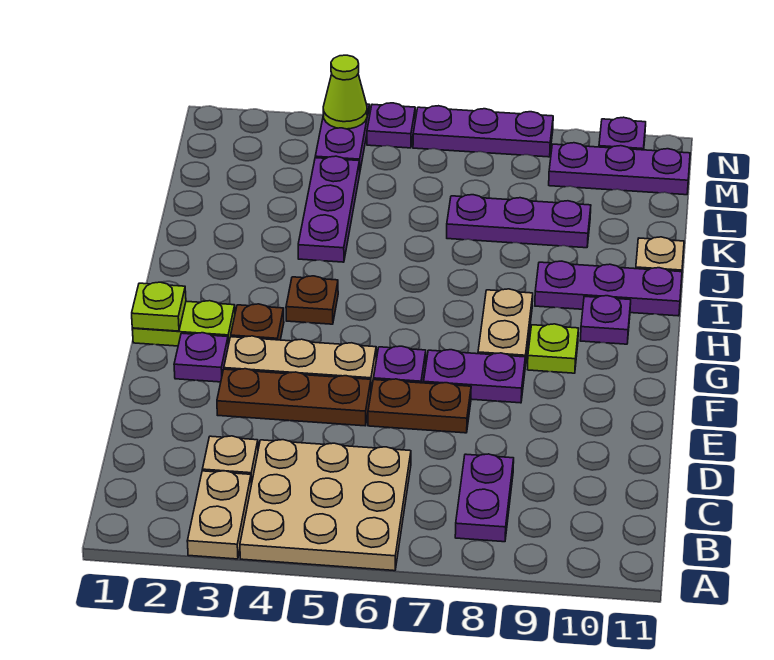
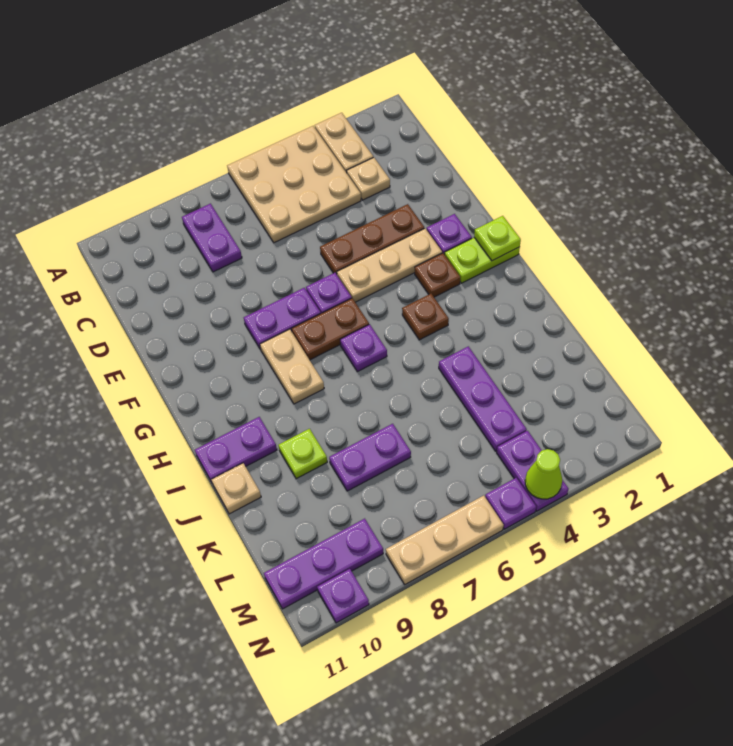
brown plate E6:E7 level 1 -> brown plate G6:G7 level 1
lime plate G9 level 1 -> lime plate J9 level 1
purple plate H10 level 1 -> purple plate H6 level 1
purple plate I9:I11 level 1 -> purple plate I10:I11 level 1
purple plate K7:K9 level 1 -> purple plate K7:K8 level 1
purple plate N6:N8 level 1 -> tan plate N6:N8 level 1

